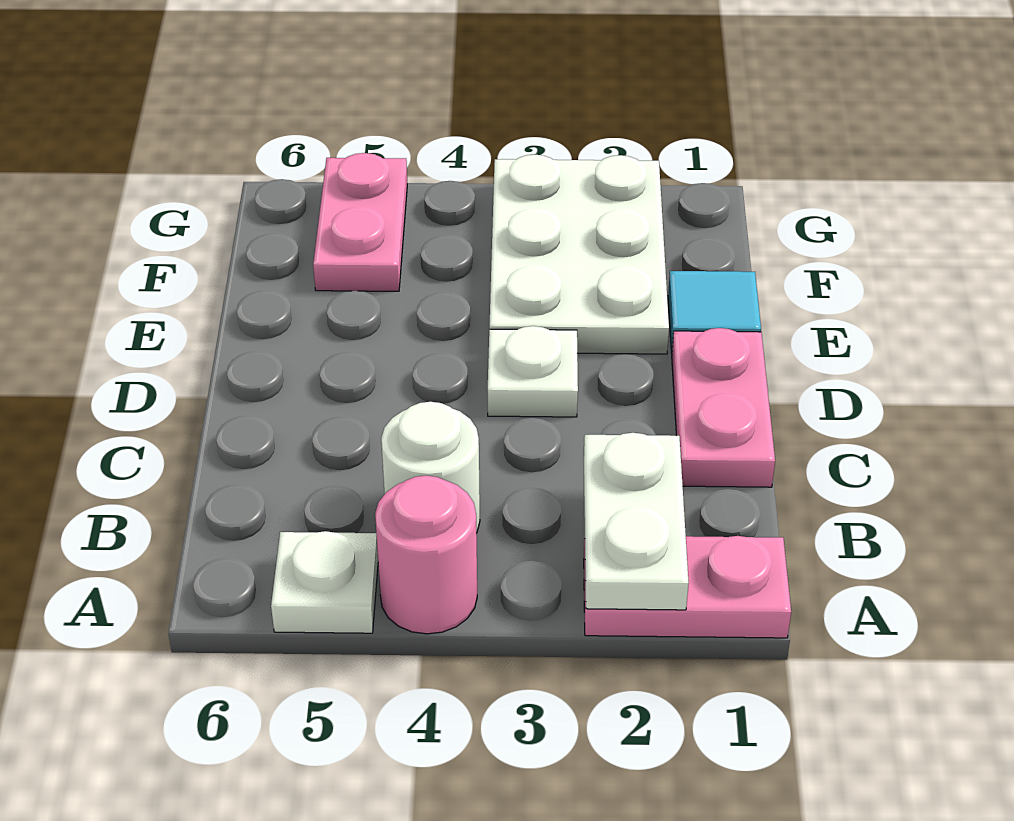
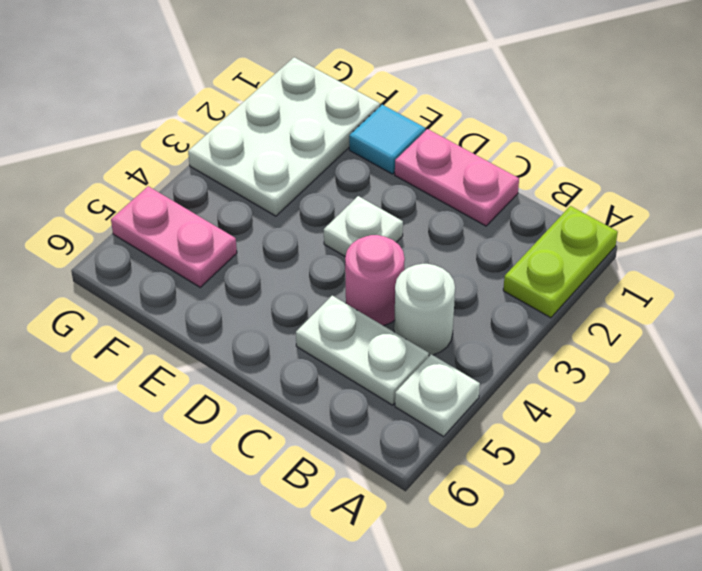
pink plate A1:A2 level 1 -> lime plate A1:A2 level 1
white plate A2:B2 level 2 -> white plate B5:C5 level 1
pink round brick A4 level 1 -> pink round brick C4 level 1
white plate E2:G3 level 1 -> white plate F1:G3 level 1

